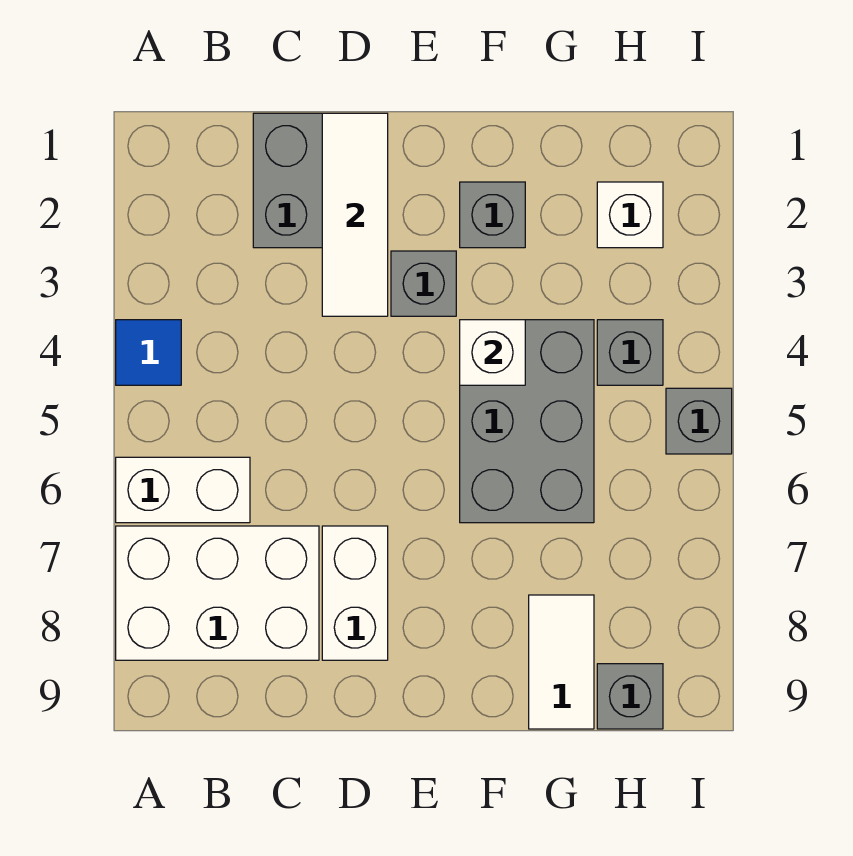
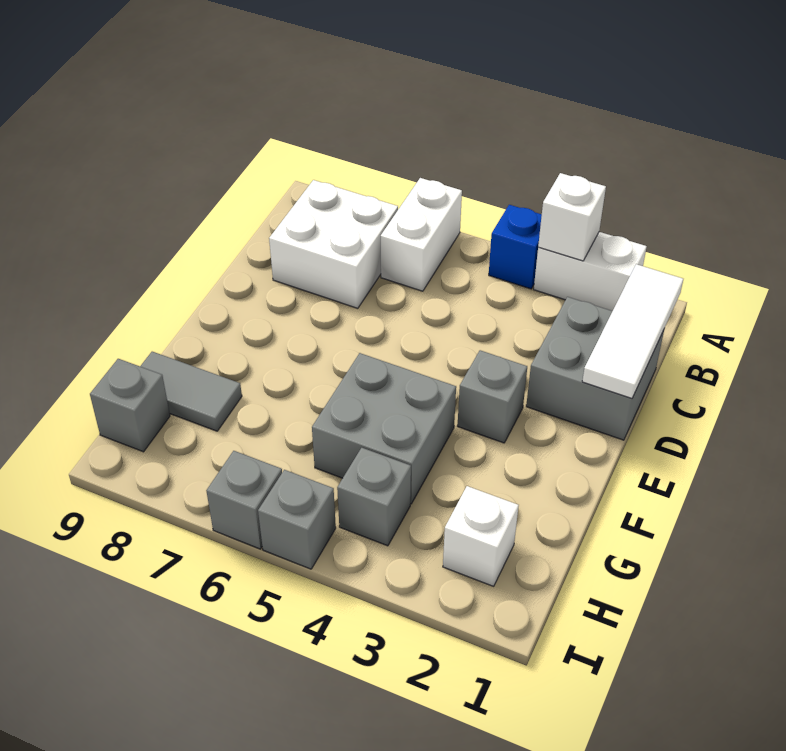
blue tile A4 level 1 -> blue brick A4 level 1
white brick A7:C8 level 1 -> white brick B7:C8 level 1
white tile D1:D3 level 2 -> white tile B1:D1 level 2
white brick D7:D8 level 1 -> white brick A2:A3 level 1
grey brick F2 level 1 -> grey brick I6 level 1
grey brick F4:G6 level 1 -> grey brick F4:G5 level 1
white brick F4 level 2 -> white brick A3 level 2
white tile G8:G9 level 1 -> grey tile G8:G9 level 1

